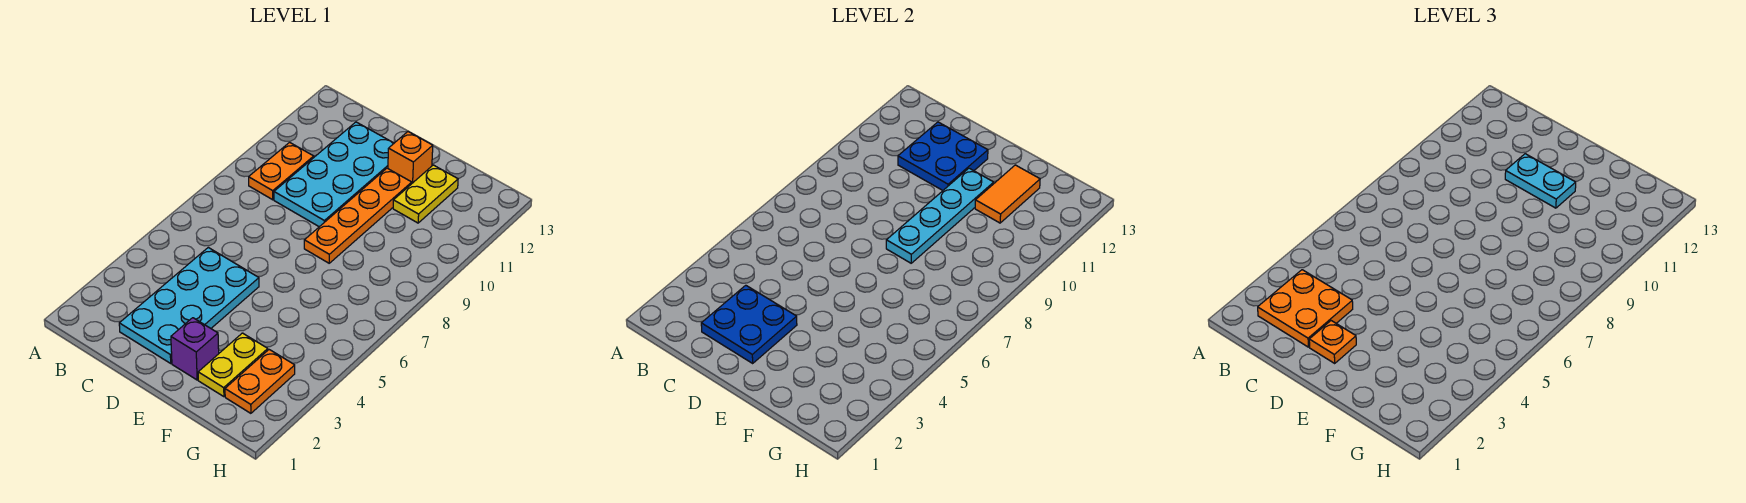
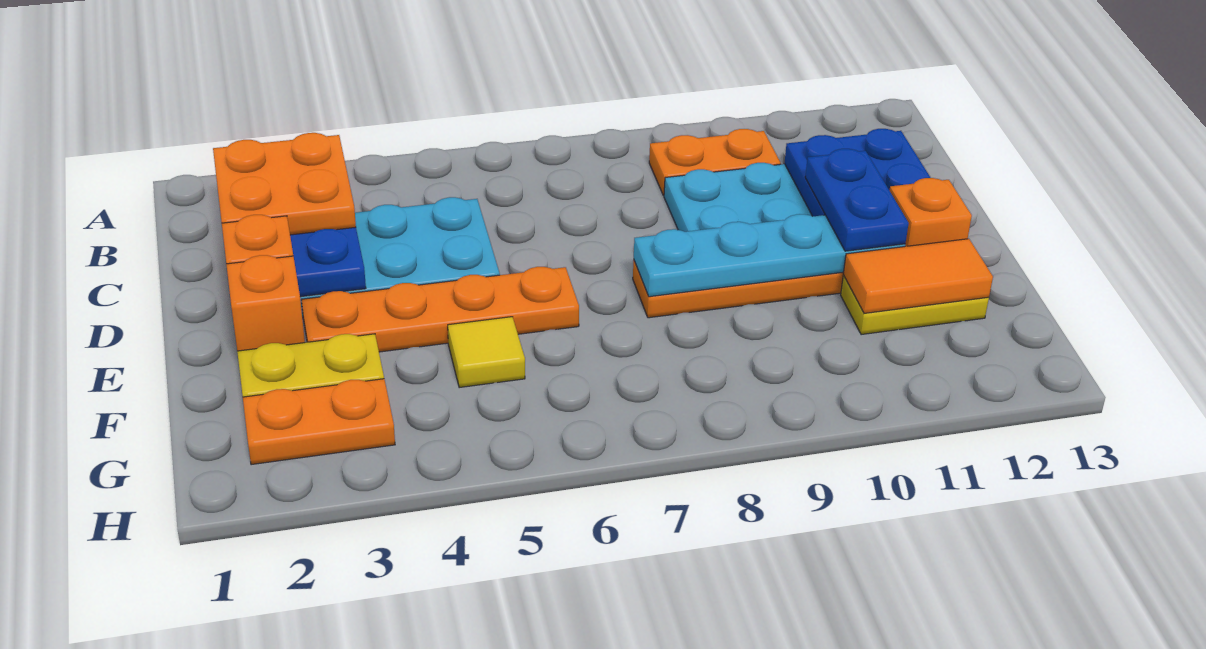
cyan plate D11:E11 level 3 -> blue plate D11:E11 level 3
purple brick E2 level 1 -> orange brick E2 level 1
none -> orange plate E3:E6 level 1
none -> yellow tile F5 level 1

